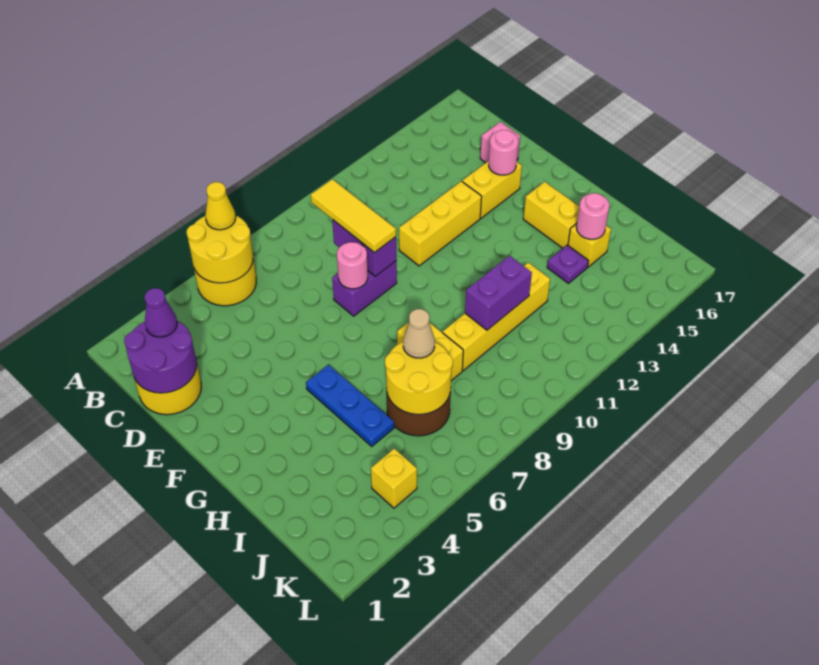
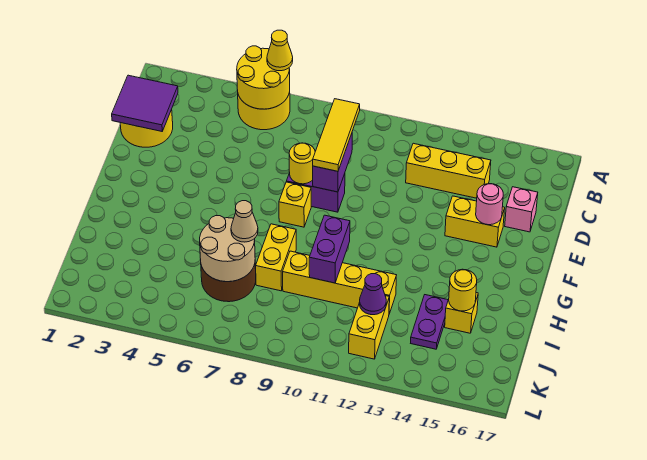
purple round brick C1:D2 level 2 -> purple tile C1:D2 level 2
purple cone C2 level 3 -> purple cone J12 level 2
pink round brick E8 level 2 -> yellow round brick E8 level 2
yellow brick E11:E13 level 1 -> yellow brick C12:C14 level 1
blue plate G5:I5 level 1 -> none
yellow brick G15:H15 level 1 -> yellow brick J12:K12 level 1
yellow round brick I6:J7 level 2 -> tan round brick I6:J7 level 2
purple brick I10:I11 level 2 -> purple brick H10:I10 level 2
purple plate I14 level 1 -> purple plate I14:J14 level 1
pink round brick I15 level 2 -> yellow round brick I15 level 2
yellow brick K4 level 1 -> yellow brick F8 level 1

